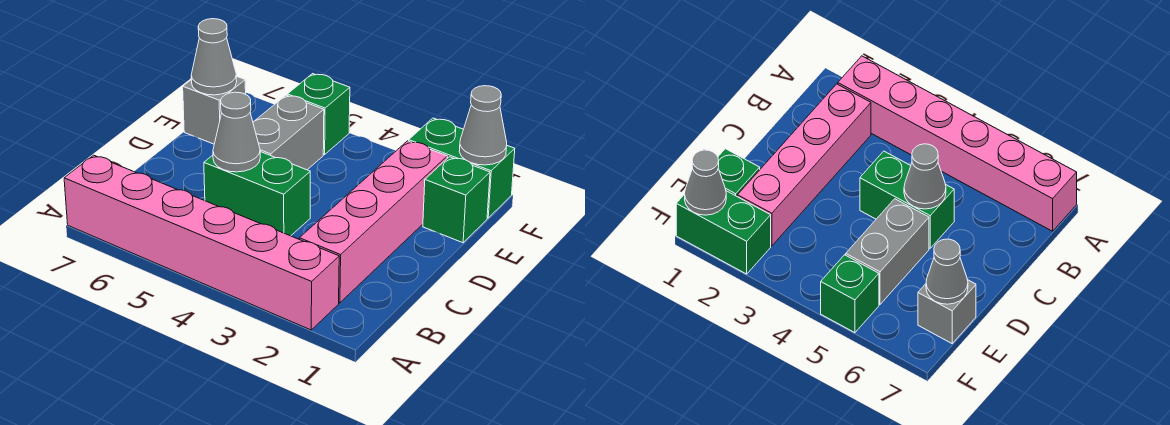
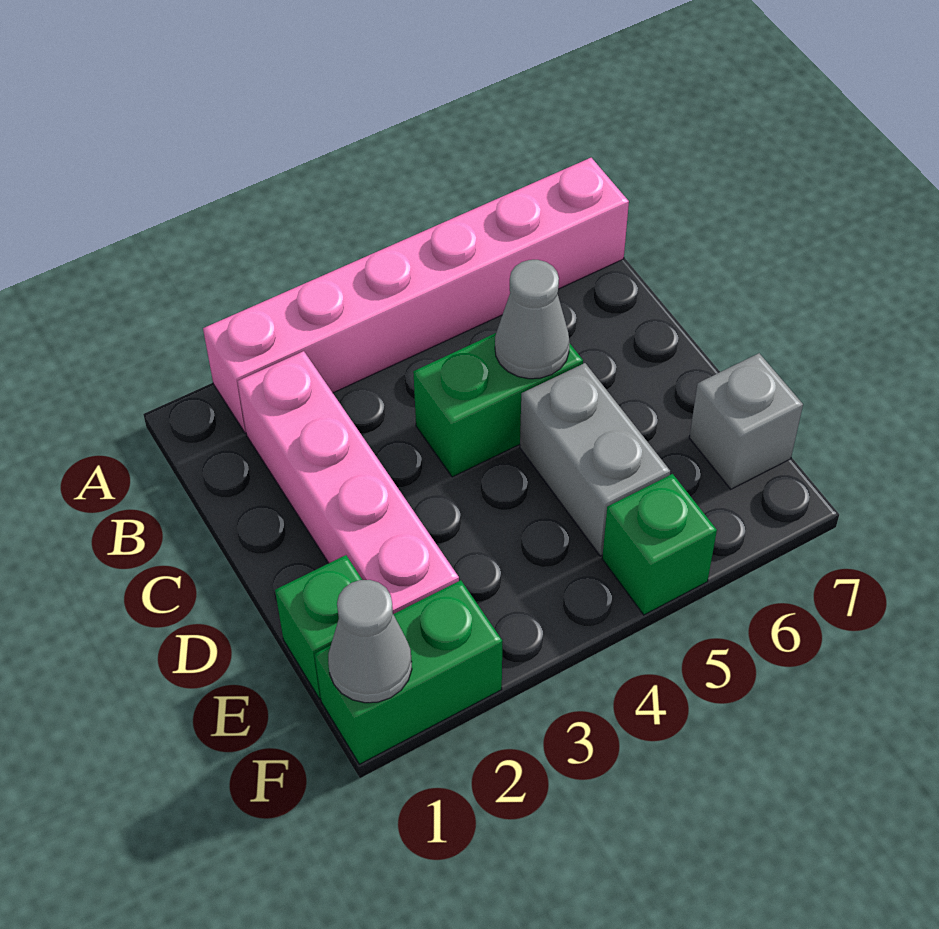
grey cone E7 level 2 -> none

